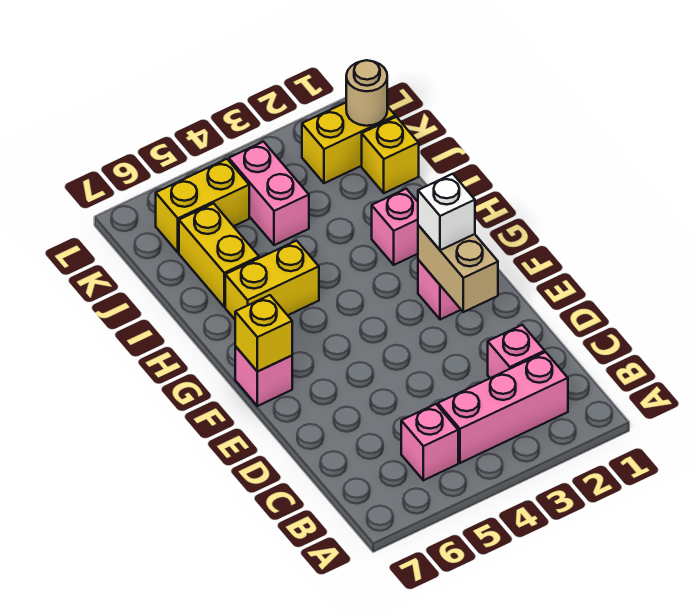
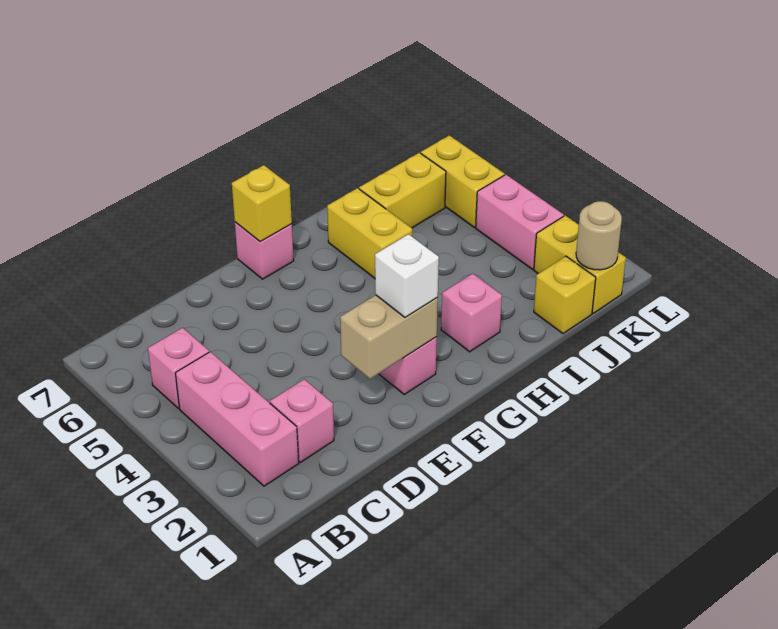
pink brick J4:K4 level 1 -> pink brick K3:K4 level 1

